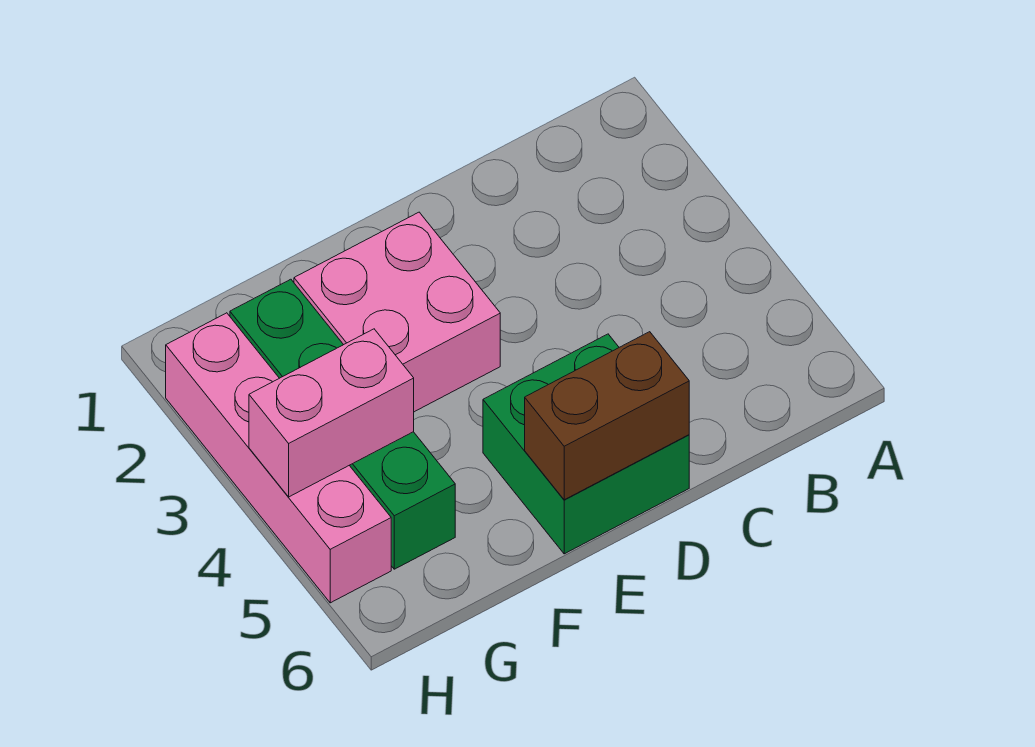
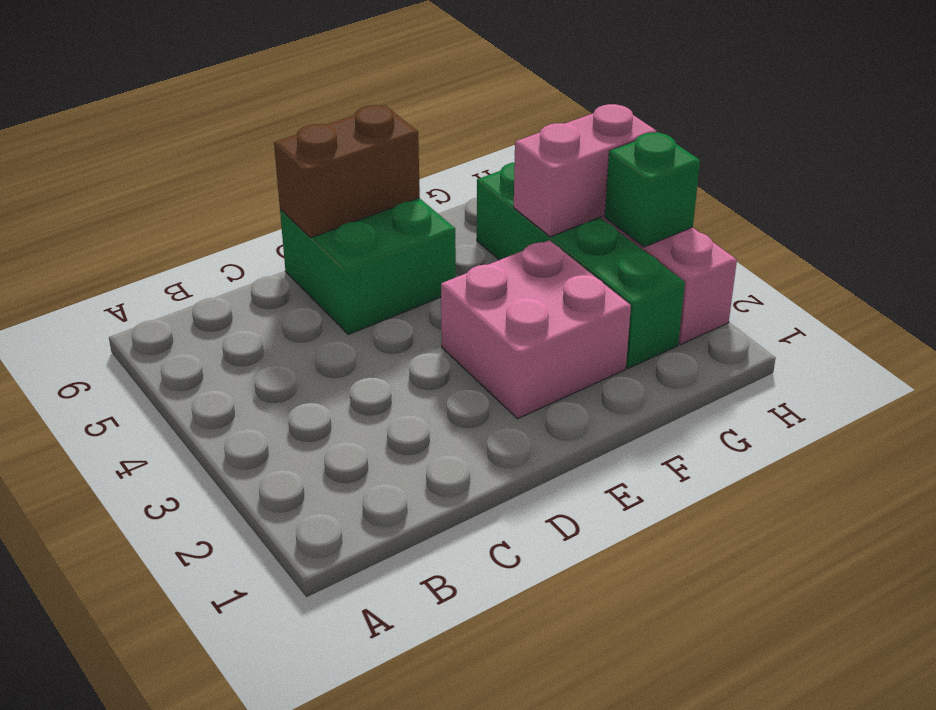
none -> green brick H3 level 2

